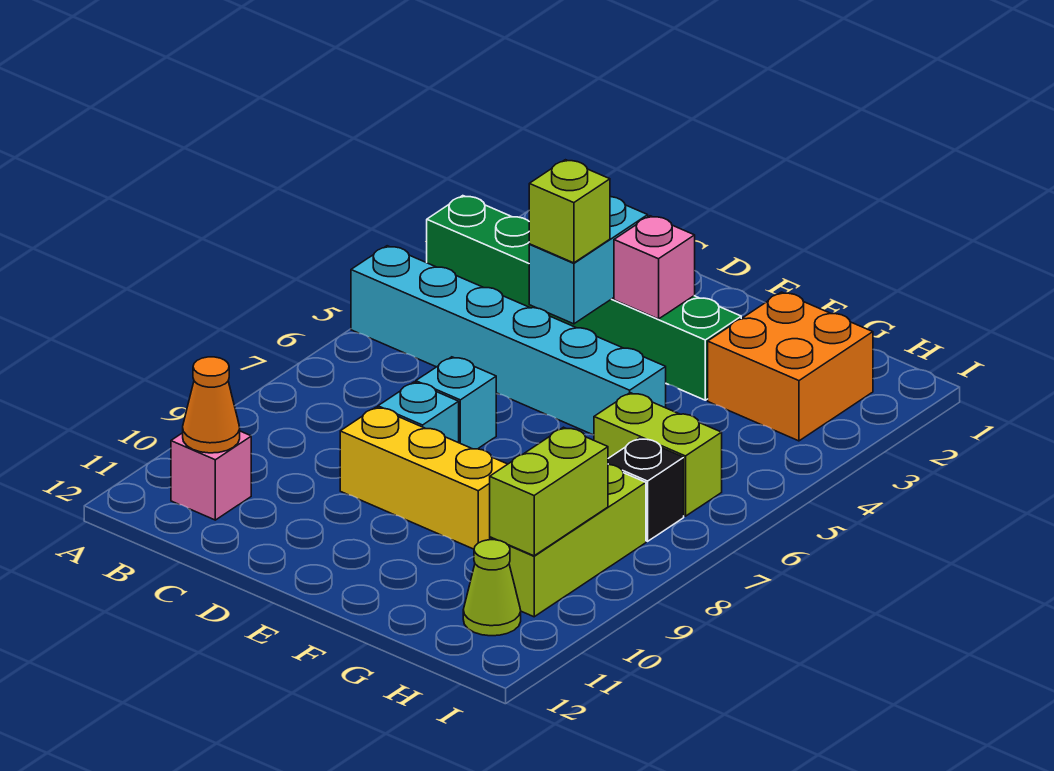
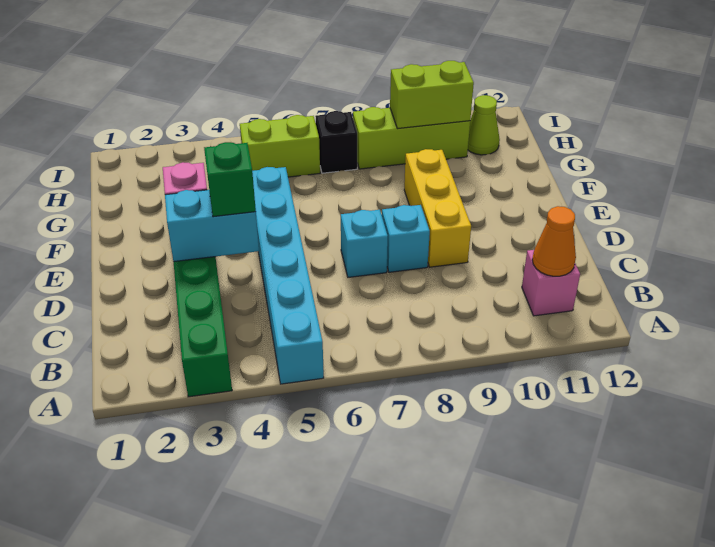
lime brick D4 level 3 -> green brick D4 level 3
orange brick G2:H3 level 1 -> none
lime brick G6:H6 level 1 -> lime brick H5:H6 level 1

